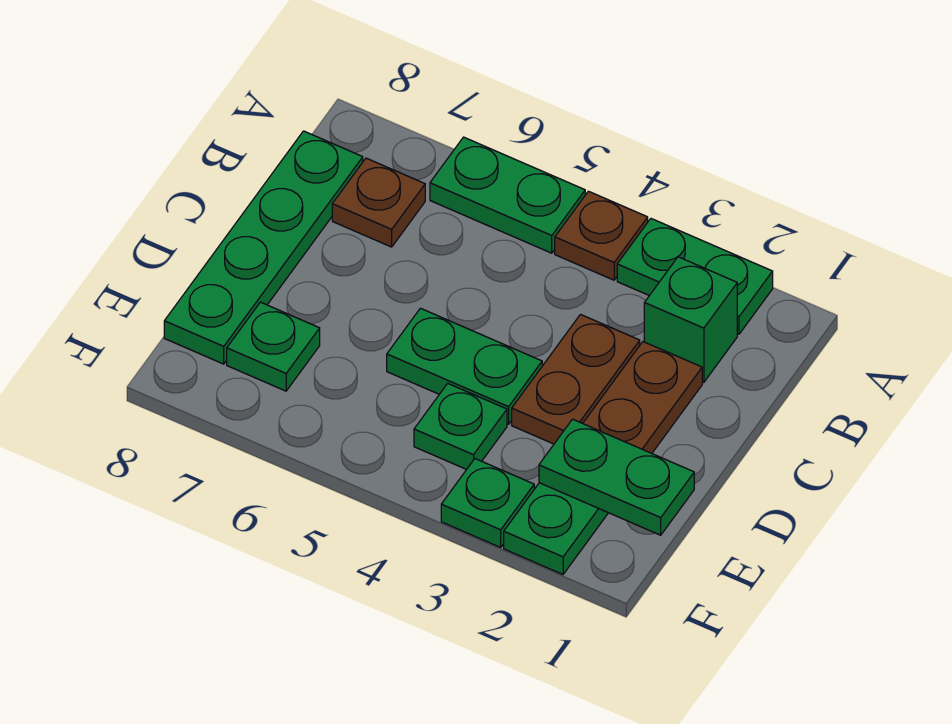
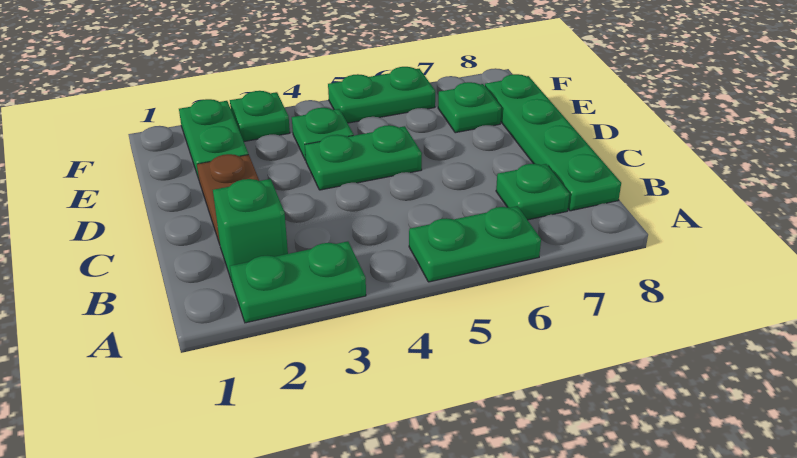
brown plate A4 level 1 -> none
brown plate B7 level 1 -> green plate B7 level 1
brown plate C3:D3 level 1 -> none
green plate E1:E2 level 2 -> green plate F5:F6 level 1

